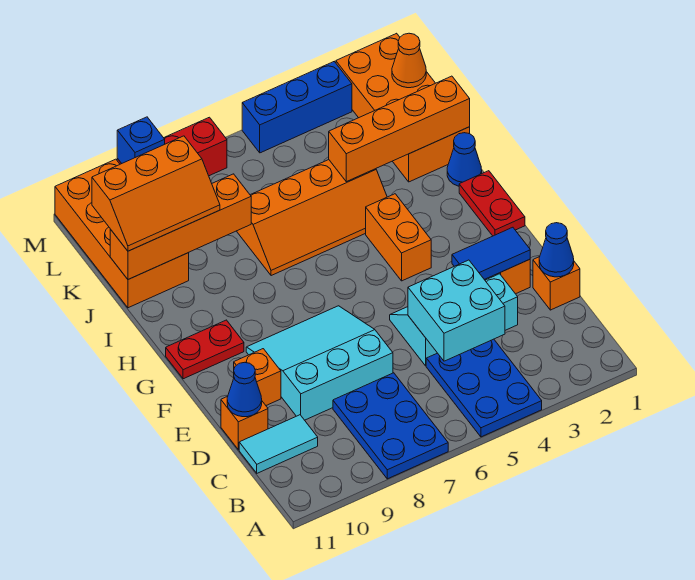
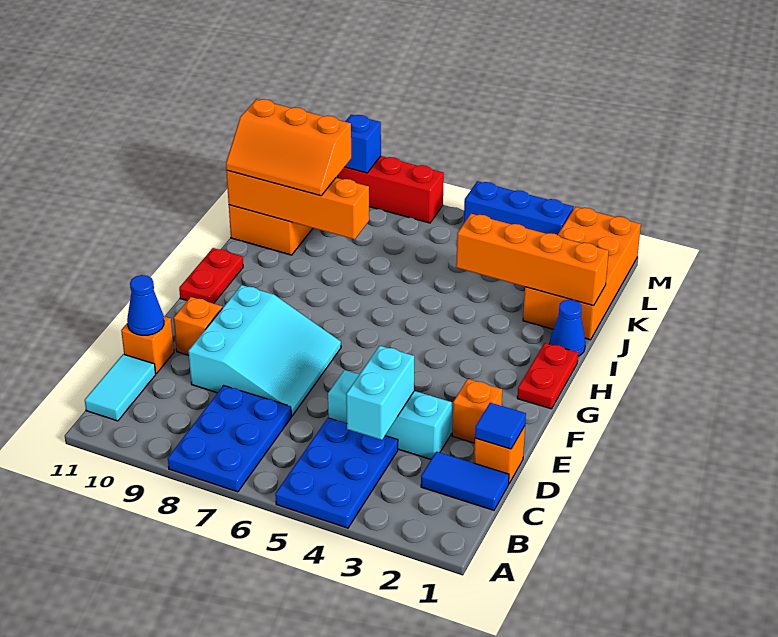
cyan brick C4:D5 level 2 -> cyan brick C4:D4 level 2
cyan tile C10:C11 level 1 -> cyan tile B11:C11 level 1
blue cone D1 level 2 -> blue tile D1 level 2
cyan slope D7:F9 level 1 top D -> cyan slope D7:F9 level 1 top 9
blue tile E2:E3 level 2 -> blue tile C1:C2 level 1
orange brick G4:H4 level 1 -> none
red plate G10:G11 level 1 -> red plate G11:H11 level 1
orange slope I4:J7 level 1 top J -> none
orange cone L1 level 2 -> none

